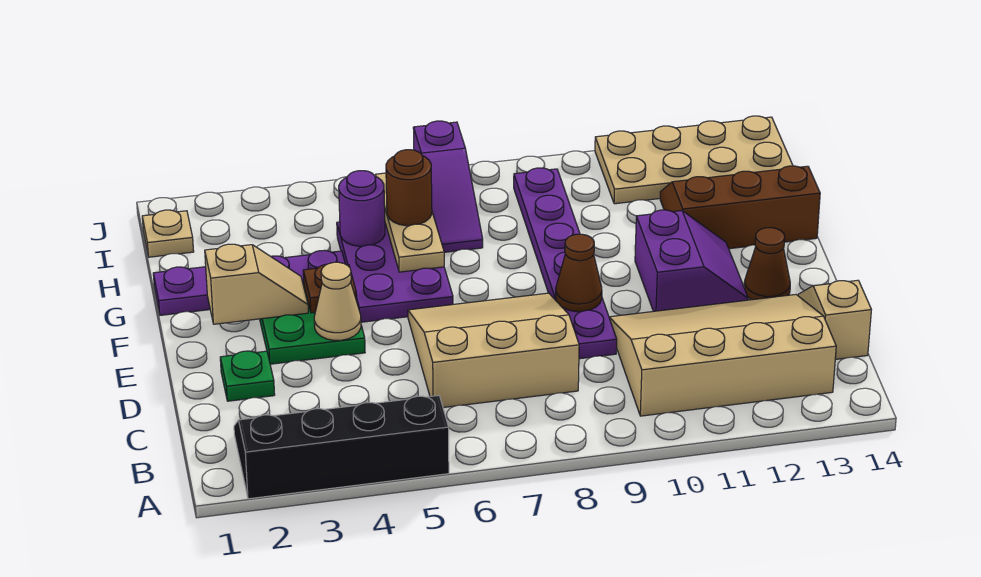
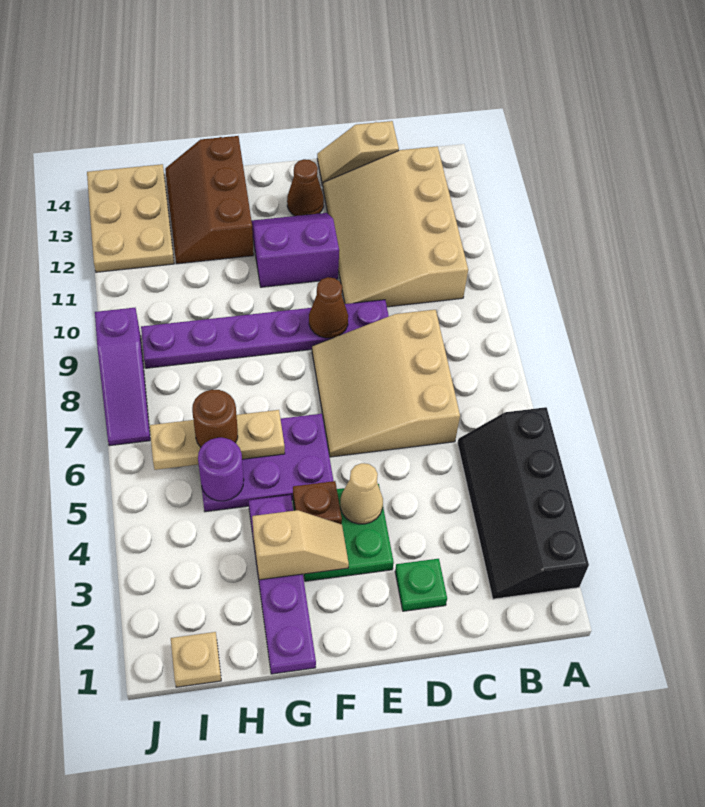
tan slope F2:F3 level 2 top 2 -> tan slope F3:G3 level 2 top G
purple slope H7:J7 level 1 top J -> purple slope J7:J9 level 1 top 9
tan plate I11:J14 level 1 -> tan plate I12:J14 level 1

